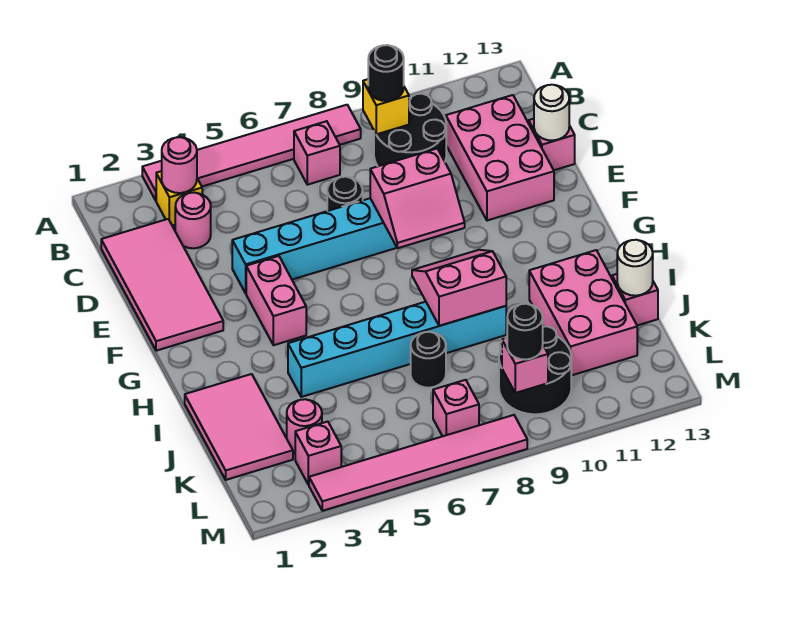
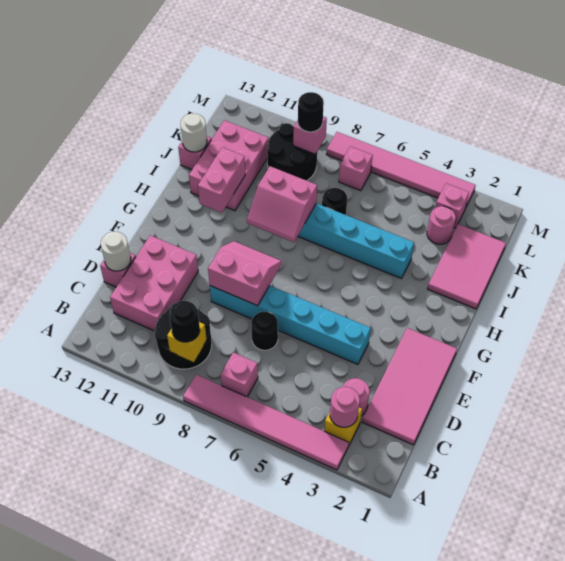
pink brick F4:G4 level 1 -> pink brick H11:I11 level 2

